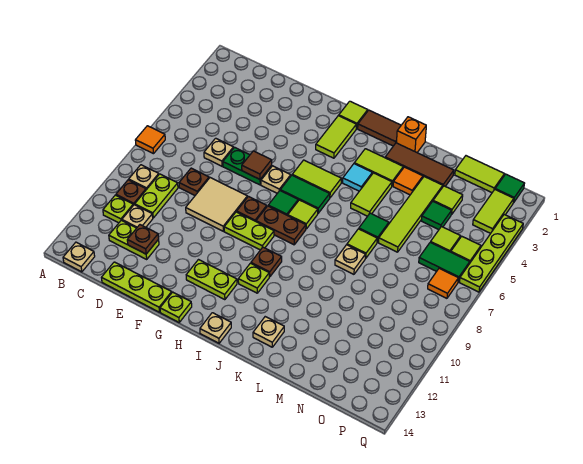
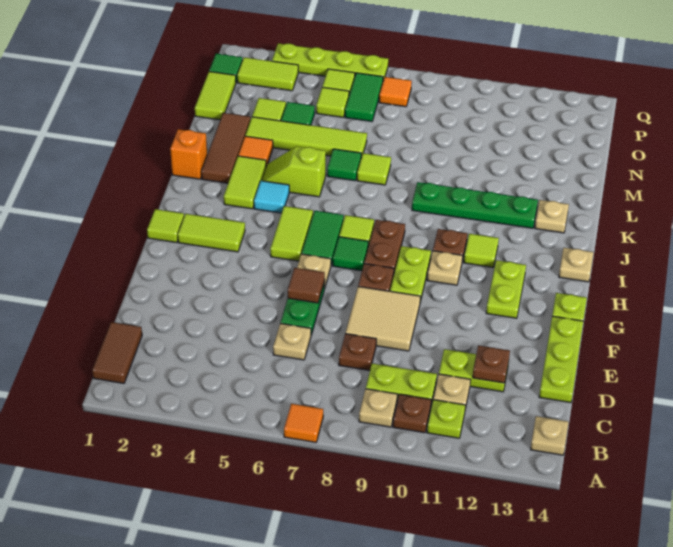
lime plate C12:D12 level 1 -> lime plate D11:D12 level 1
brown tile I1:J1 level 1 -> brown tile B1:C1 level 1
lime plate I11 level 1 -> lime tile I11 level 1
lime tile K4:K5 level 1 -> lime slope K4:K5 level 1 top 5
none -> green plate K9:K12 level 1
tan plate L8 level 1 -> tan plate H10 level 1

